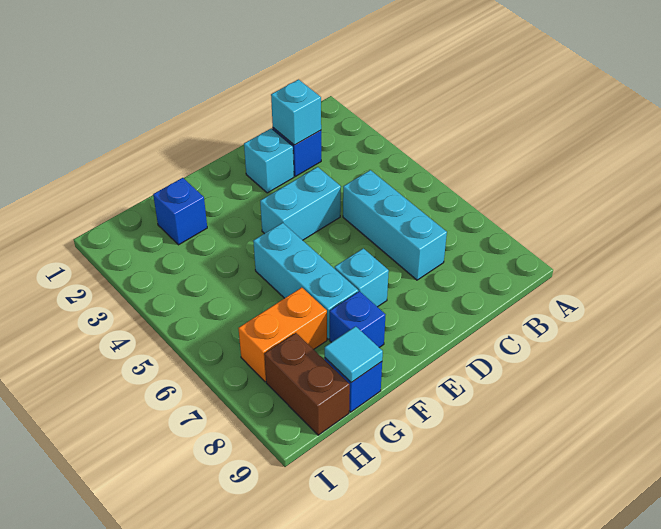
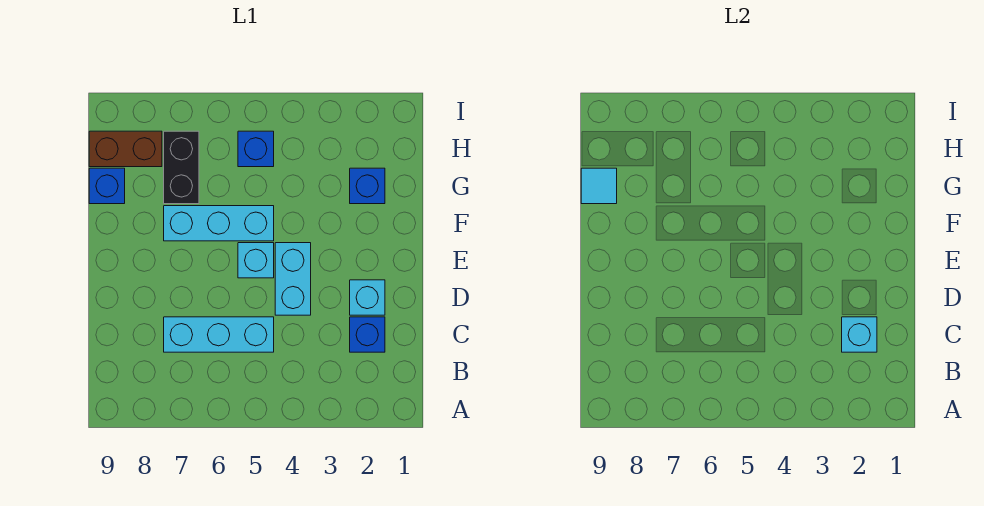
cyan brick E7 level 1 -> cyan brick E5 level 1
blue brick F8 level 1 -> blue brick H5 level 1
orange brick G7:H7 level 1 -> black brick G7:H7 level 1

